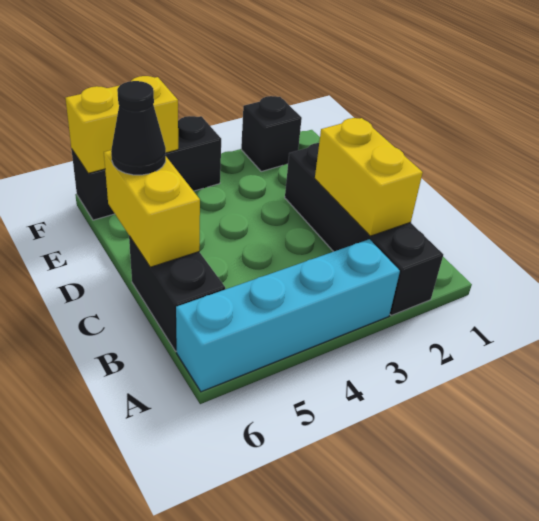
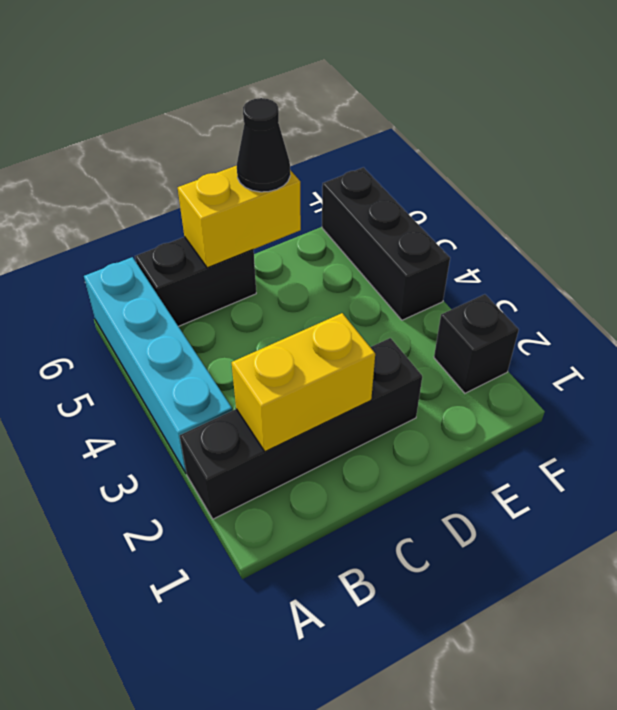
yellow brick F5:F6 level 2 -> none

